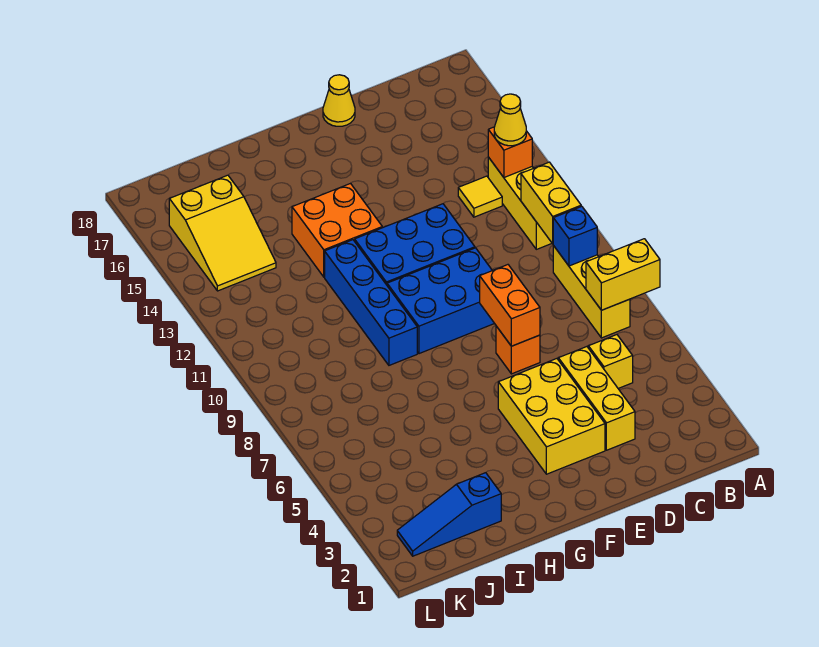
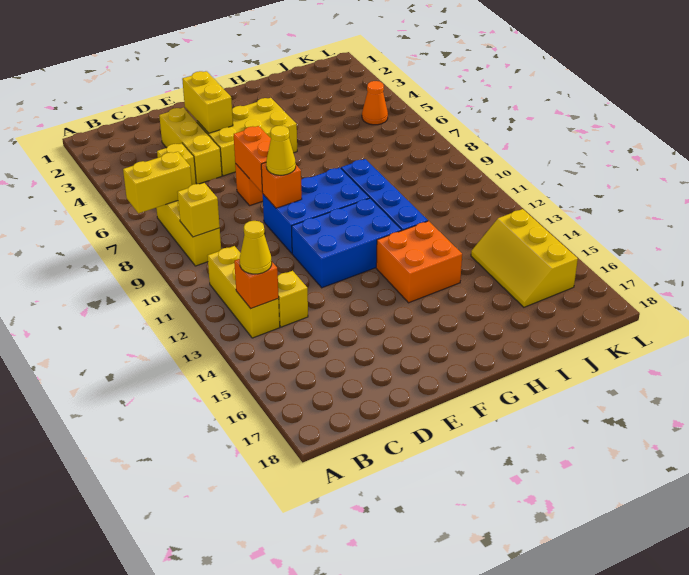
blue brick B9 level 2 -> yellow brick B9 level 2
yellow brick B10:B11 level 2 -> yellow brick E3:E4 level 2
yellow tile C13 level 1 -> yellow brick C13 level 1
yellow brick E3:F5 level 1 -> yellow brick E4:G5 level 1
none -> orange brick E9 level 2
yellow cone E18 level 1 -> yellow cone E9 level 3
blue slope I2:K2 level 1 top I -> none
yellow slope J14:K16 level 1 top 16 -> yellow slope J14:K16 level 1 top K
none -> orange cone K5 level 1

